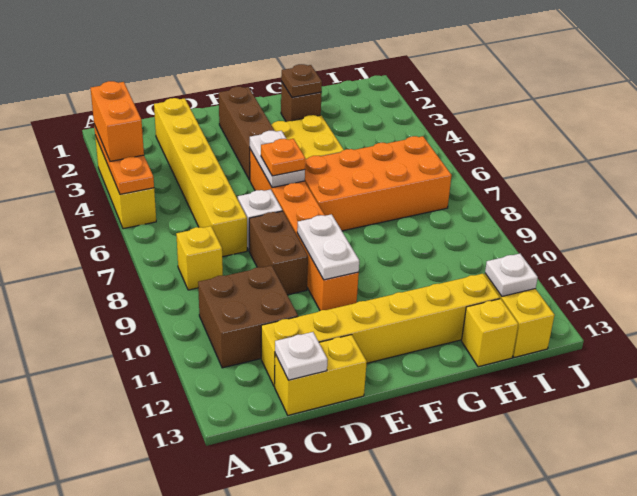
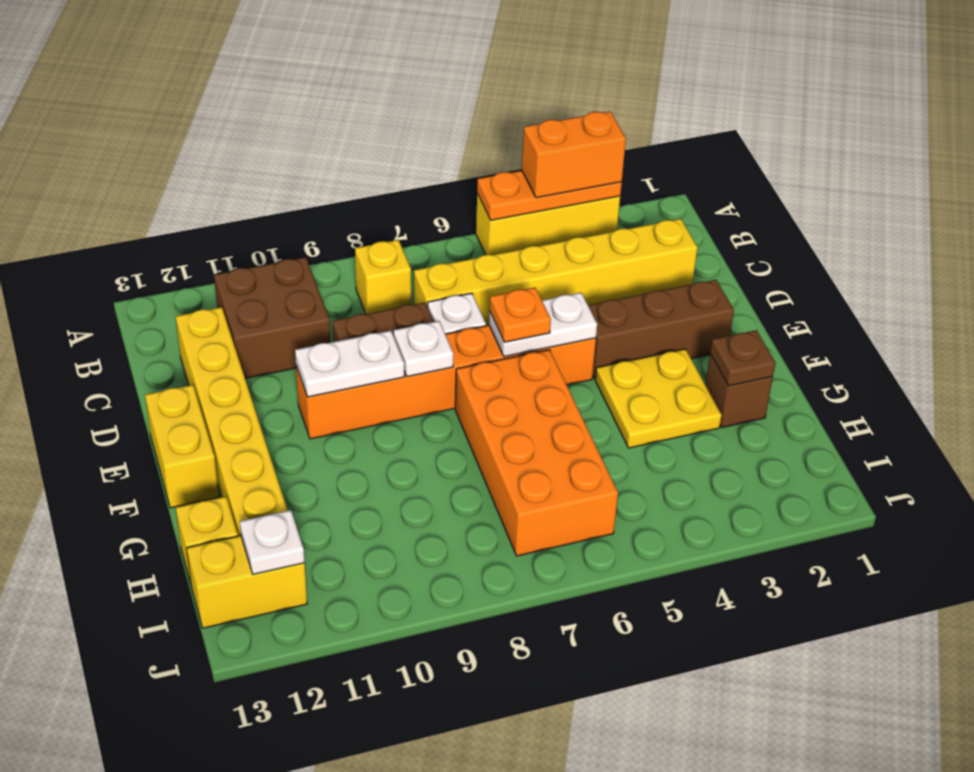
yellow brick C13:D13 level 1 -> yellow brick E13:F13 level 1
white plate C13 level 2 -> white plate E8 level 2

